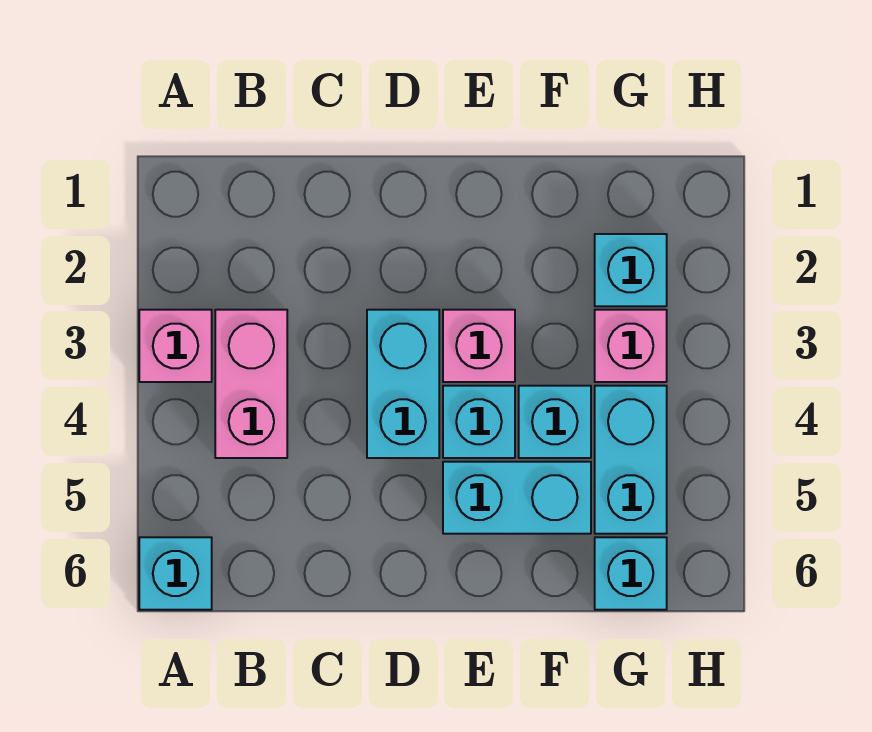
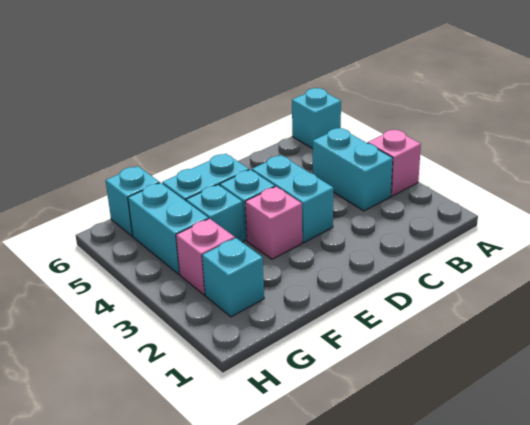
pink brick B3:B4 level 1 -> cyan brick B3:B4 level 1

